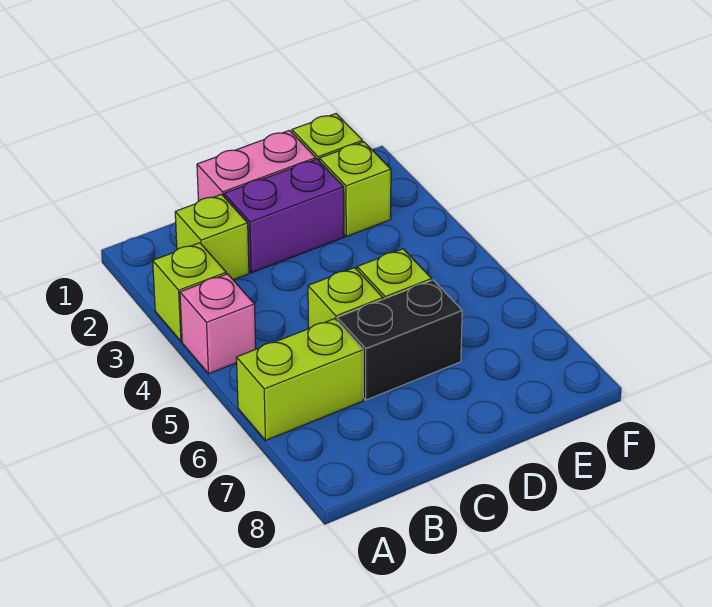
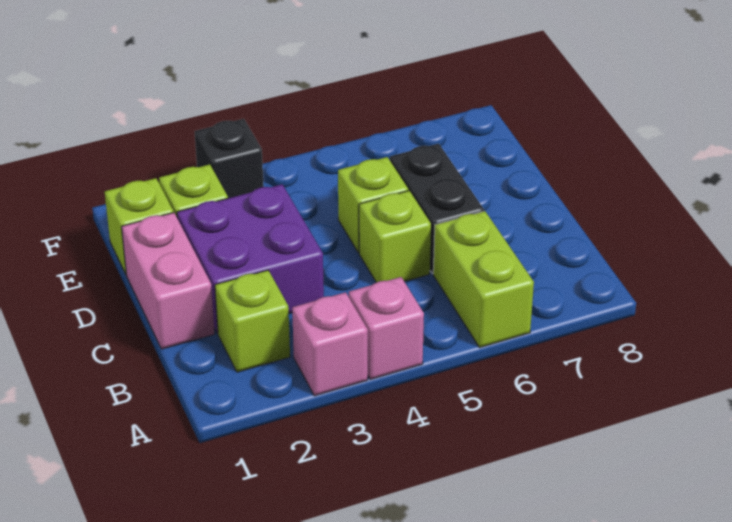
lime brick A3 level 1 -> pink brick A3 level 1
purple brick C2:D2 level 1 -> purple brick C2:D3 level 1
none -> black brick F3 level 1

